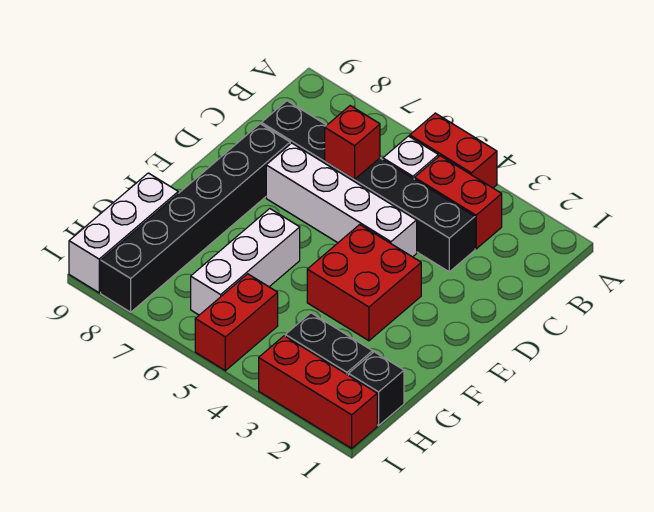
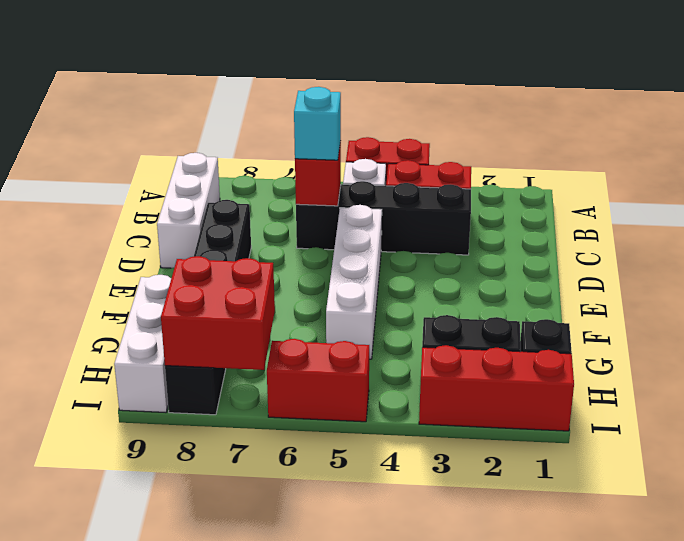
black brick C3:C8 level 1 -> black brick C3:C6 level 1
none -> cyan brick C6 level 3
white brick D4:D7 level 1 -> white brick D5:G5 level 1
red brick E3:F4 level 1 -> red brick H7:I8 level 2
white brick F6:H6 level 1 -> white brick B9:D9 level 1
red brick H5:I5 level 1 -> red brick I5:I6 level 1

